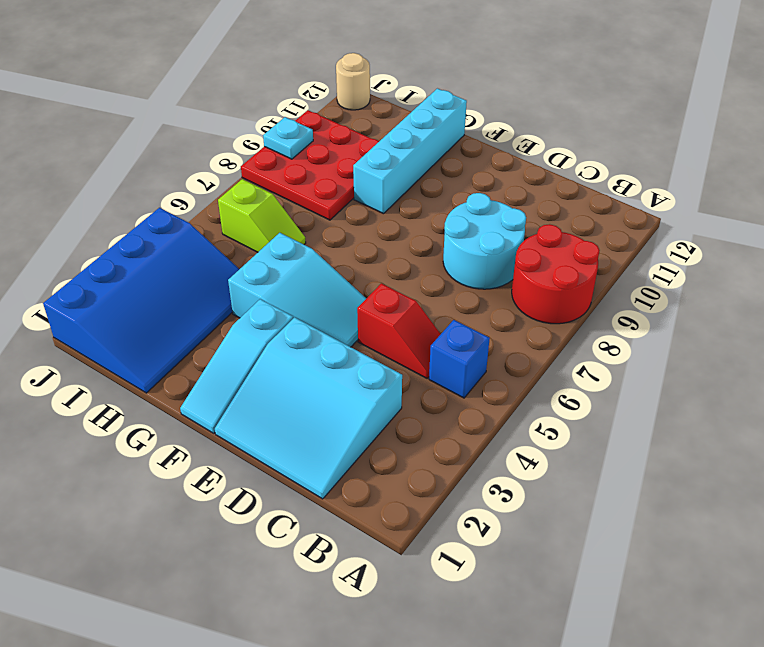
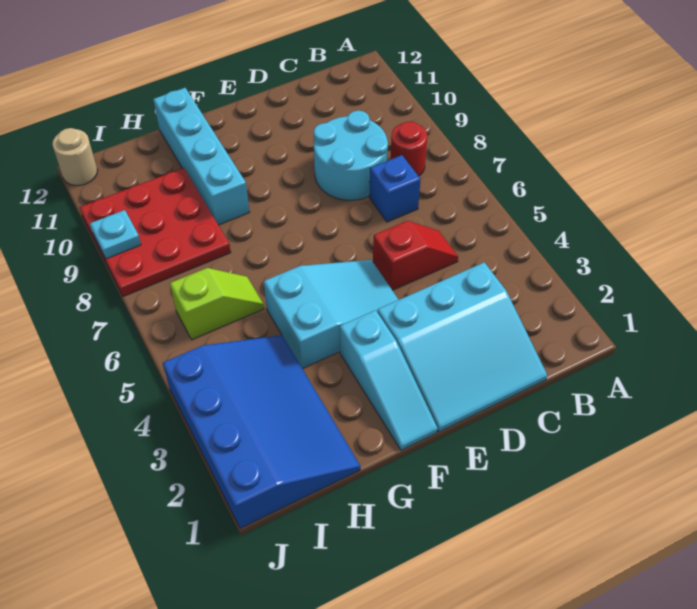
red round brick A8:B9 level 1 -> red round brick B8 level 1
blue brick B5 level 1 -> blue brick C7 level 1

